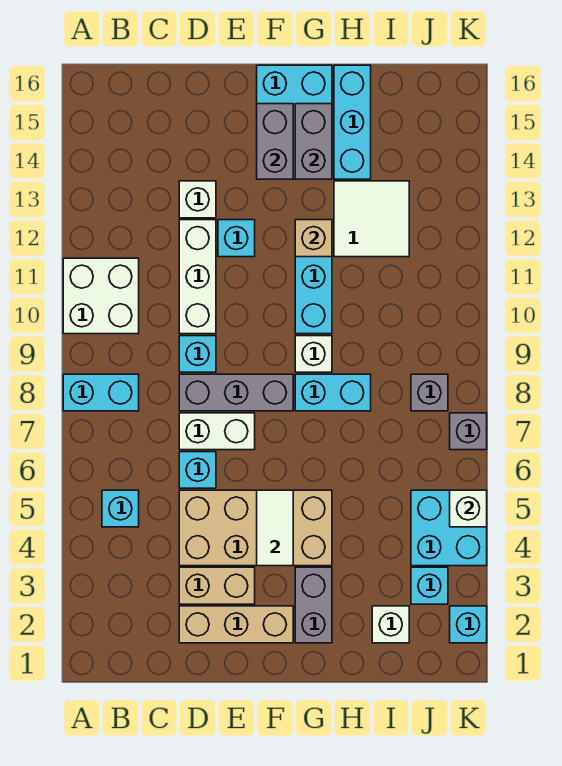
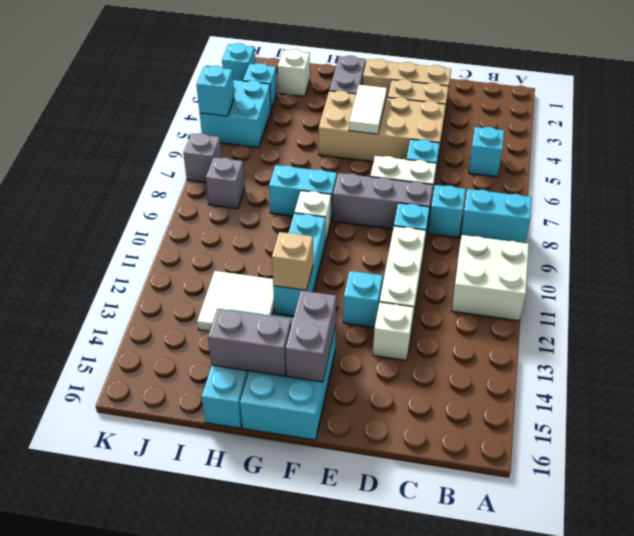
none -> cyan brick C8 level 1
grey brick G14:G15 level 2 -> grey brick G15:H15 level 2
white brick K5 level 2 -> cyan brick K5 level 2

